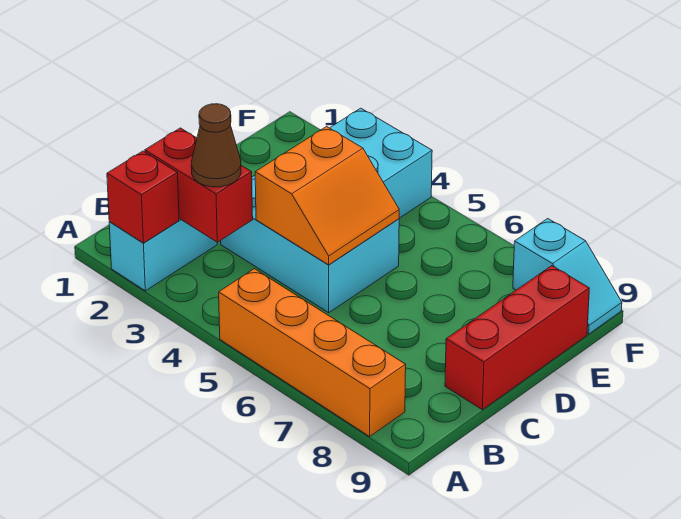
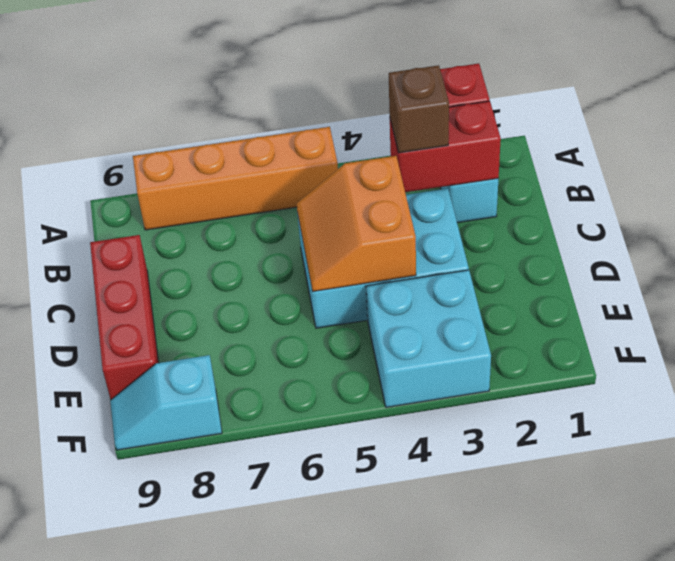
brown cone B3 level 3 -> brown brick B3 level 3

